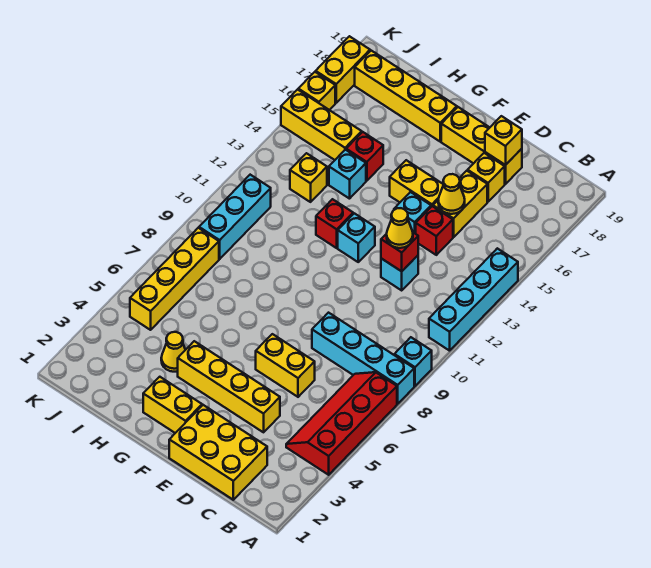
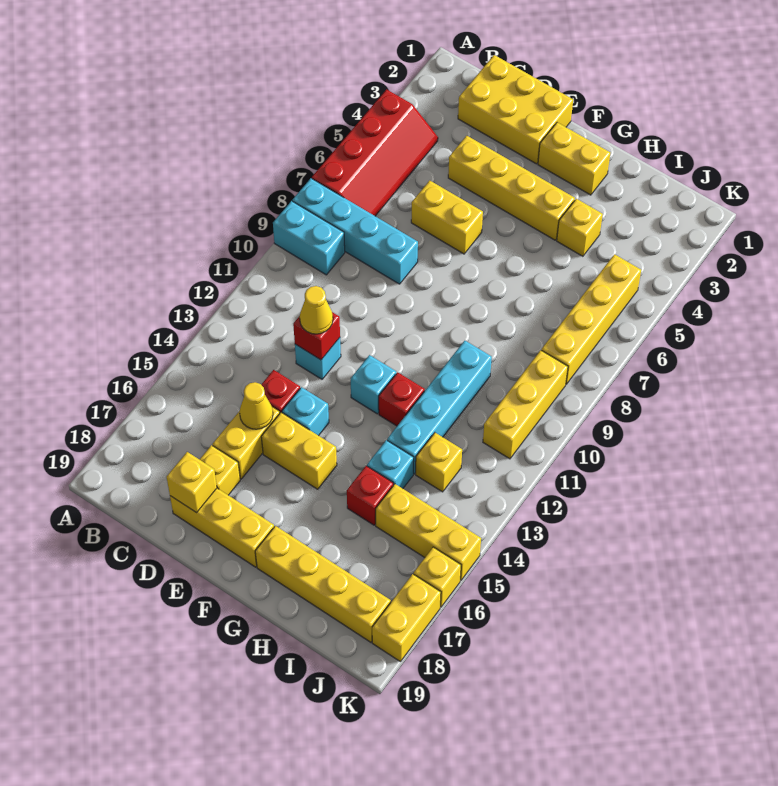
cyan brick A9 level 1 -> cyan brick A9:B9 level 1
cyan brick A11:A14 level 1 -> cyan brick H10:H13 level 1
yellow cone H4 level 1 -> yellow brick H4 level 1
cyan brick J9:J11 level 1 -> yellow brick J9:J11 level 1

